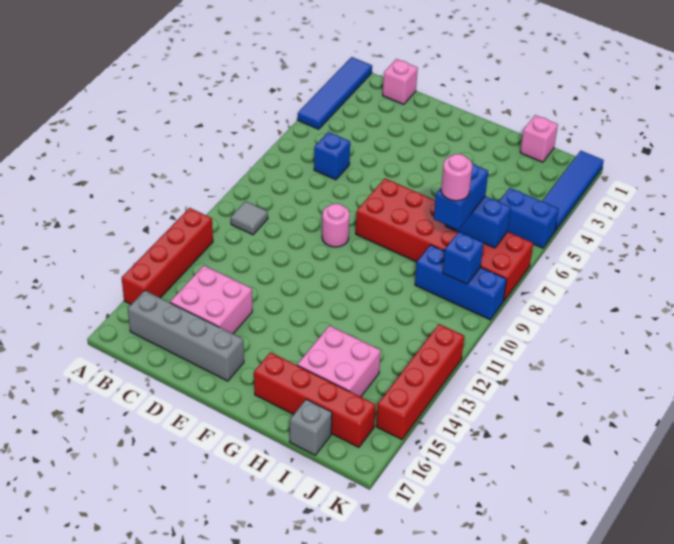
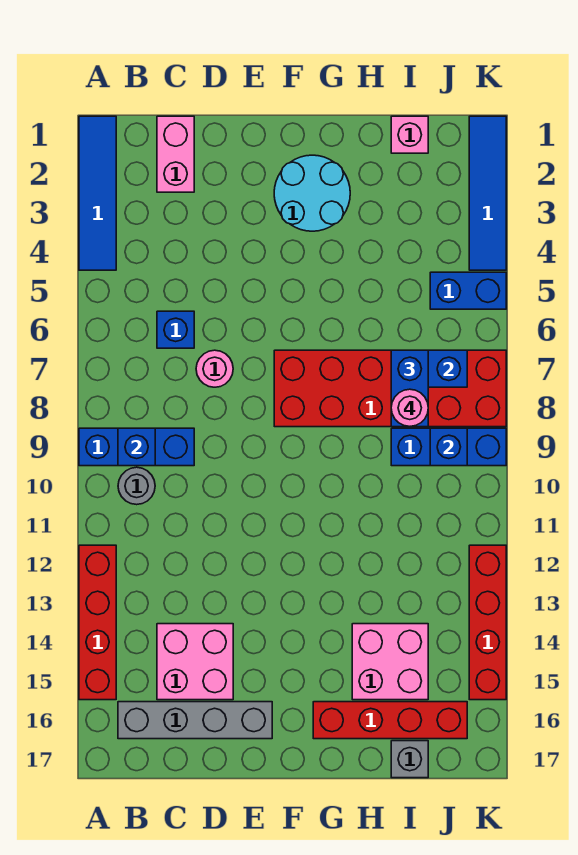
none -> blue brick A9:C9 level 1
none -> blue brick B9 level 2
grey tile B10 level 1 -> grey round brick B10 level 1
pink brick C1 level 1 -> pink brick C1:C2 level 1
pink round brick E9 level 1 -> pink round brick D7 level 1
none -> cyan round brick F2:G3 level 1

